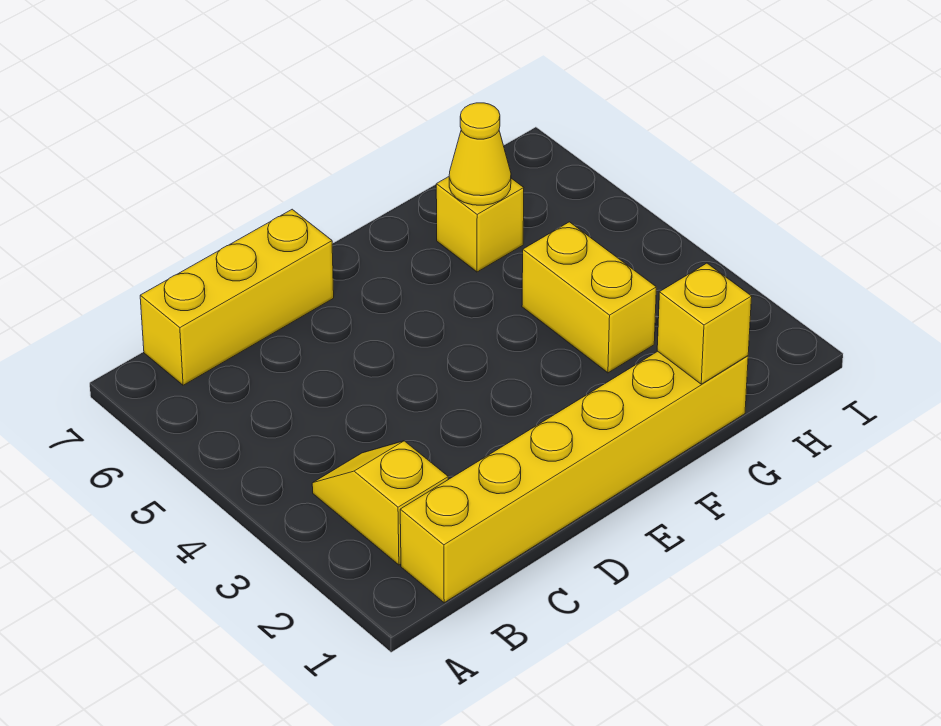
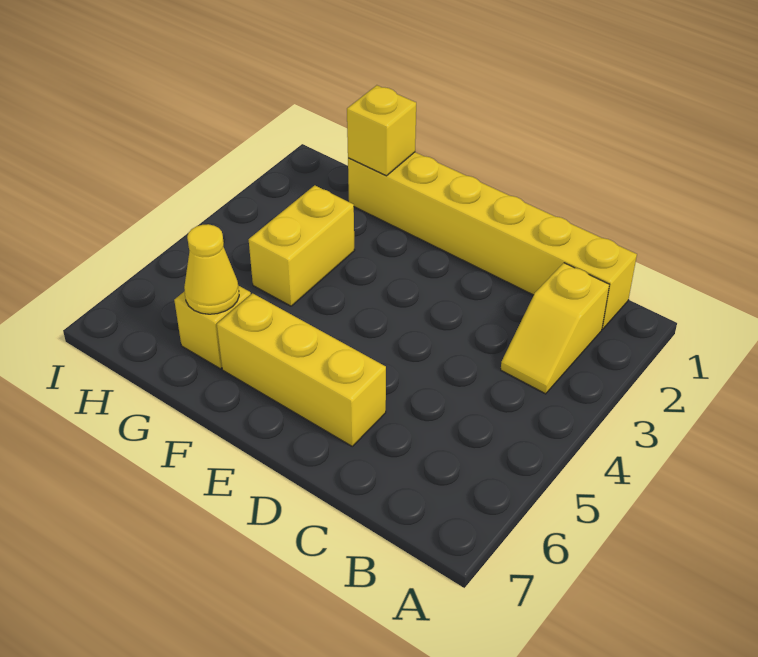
yellow brick B7:D7 level 1 -> yellow brick D6:F6 level 1

